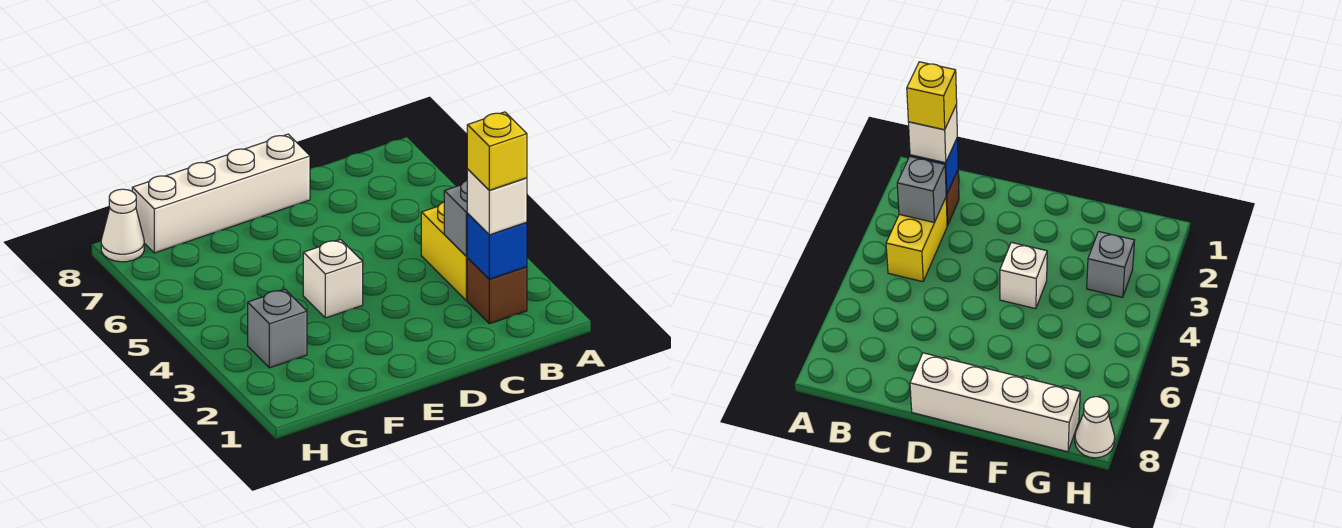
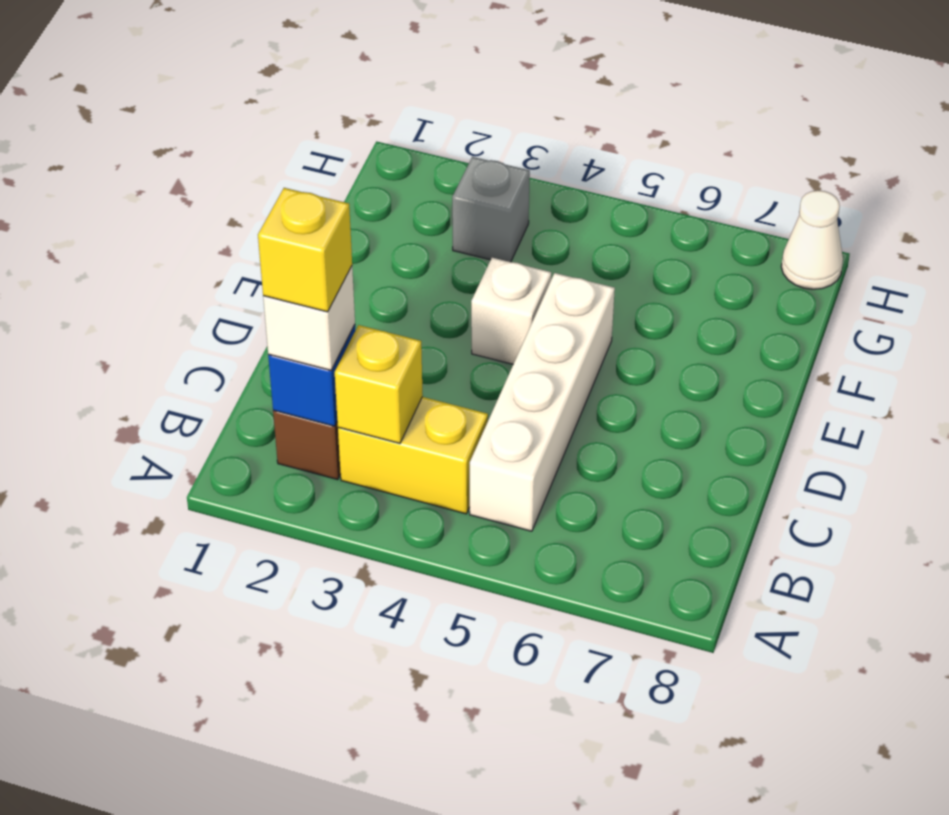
grey brick B3 level 2 -> yellow brick B3 level 2
white brick D8:G8 level 1 -> white brick B5:E5 level 1

